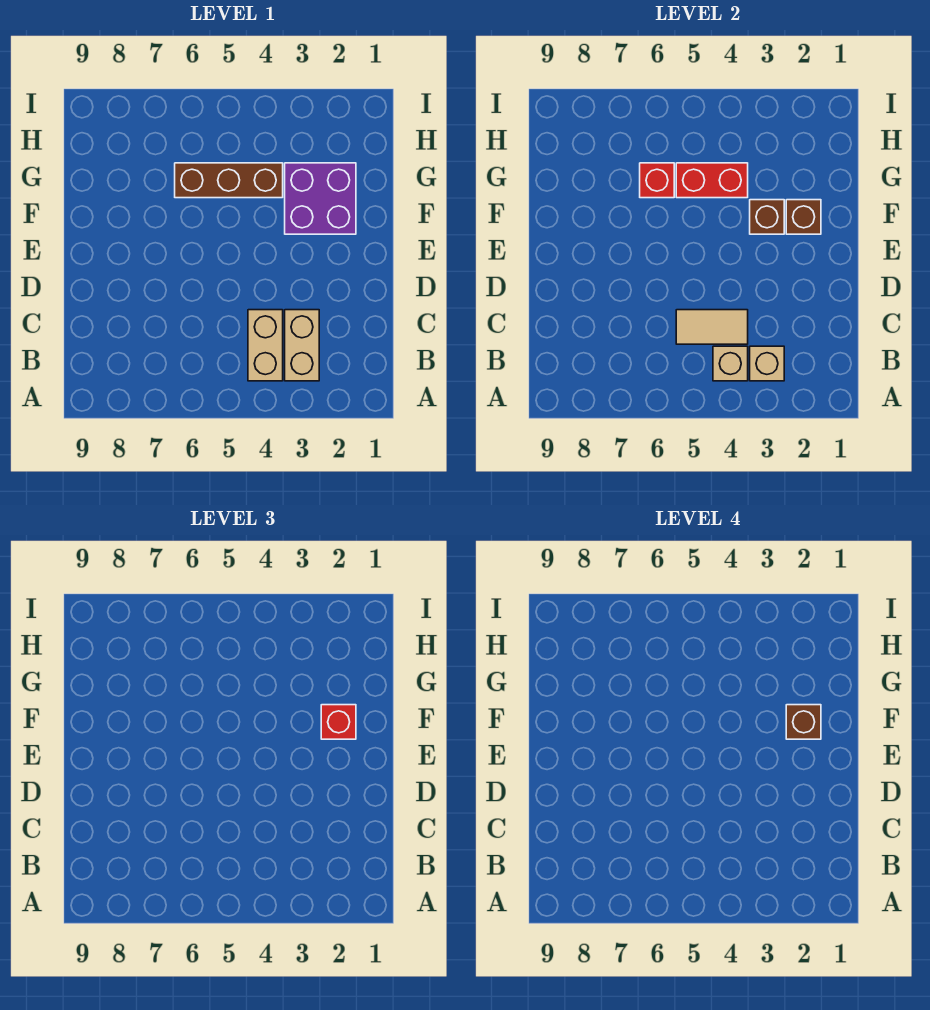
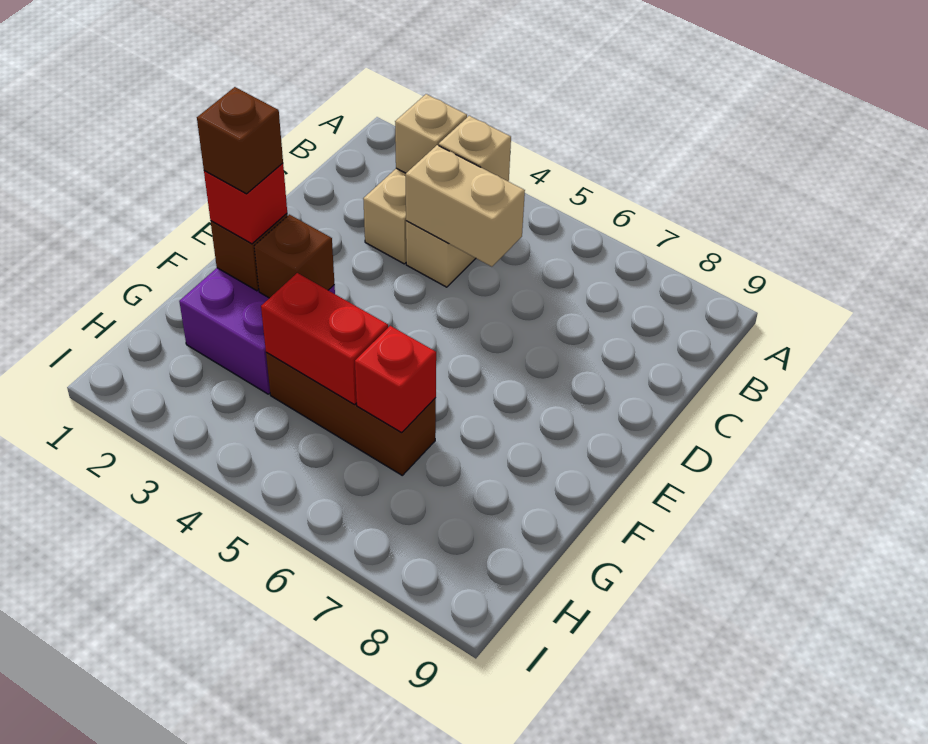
tan tile C4:C5 level 2 -> tan brick C4:C5 level 2

